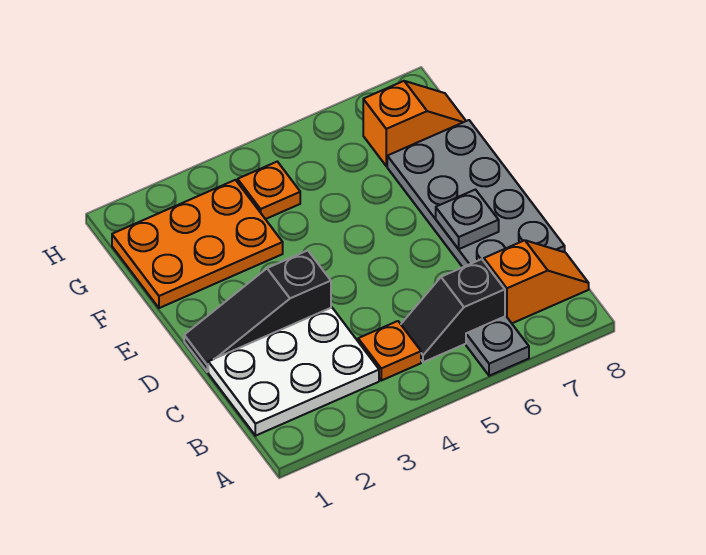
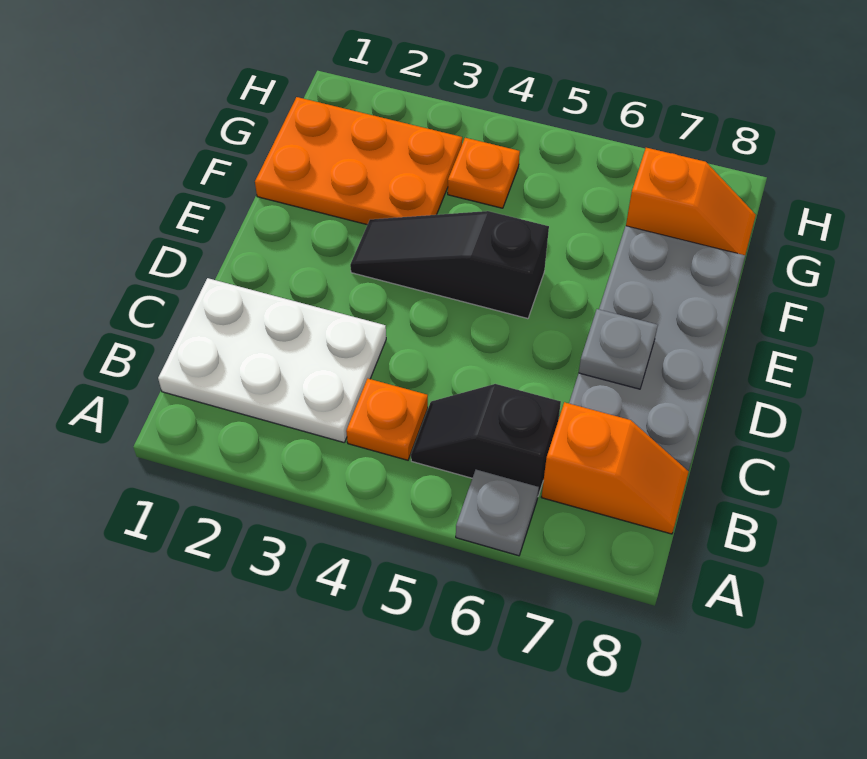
black slope D1:D3 level 1 top 3 -> black slope E3:E5 level 1 top 5

